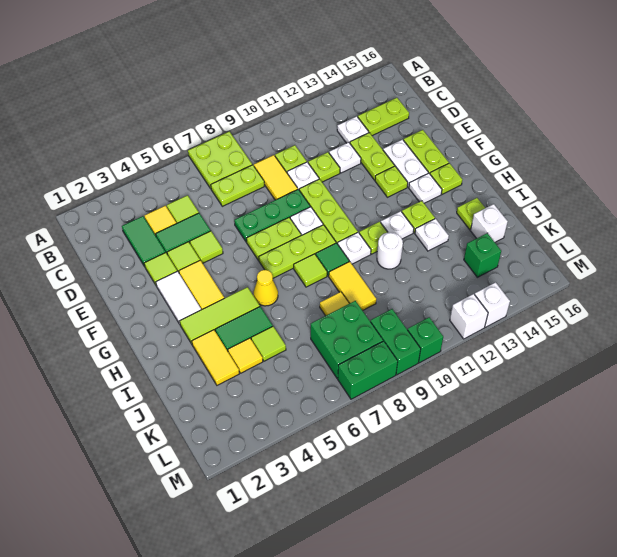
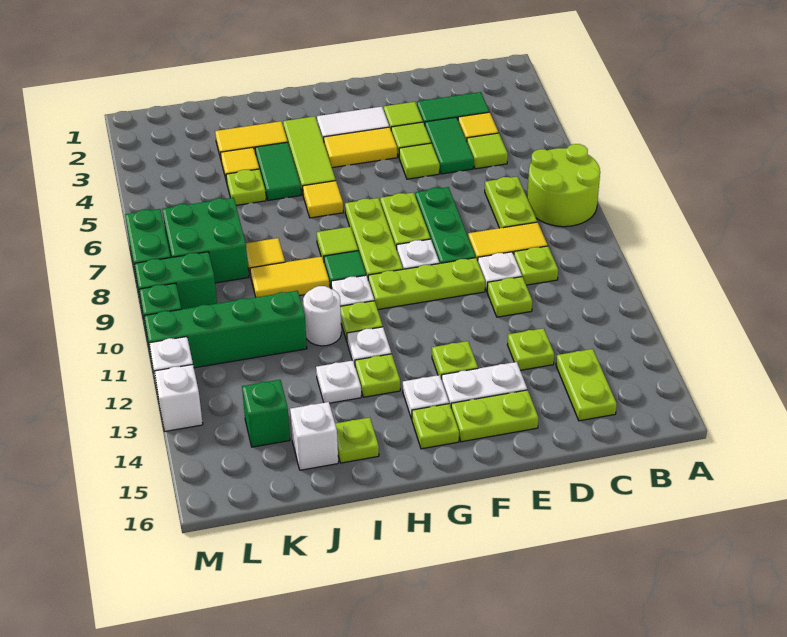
lime plate A7:B8 level 1 -> lime round brick A7:B8 level 1
white plate C13 level 1 -> none
white plate D12 level 1 -> none
lime plate D13:E13 level 1 -> lime plate D13 level 1
yellow cone H6 level 1 -> yellow tile H6 level 1
lime tile J5 level 1 -> lime plate J5 level 1
none -> green brick J11:M11 level 1

